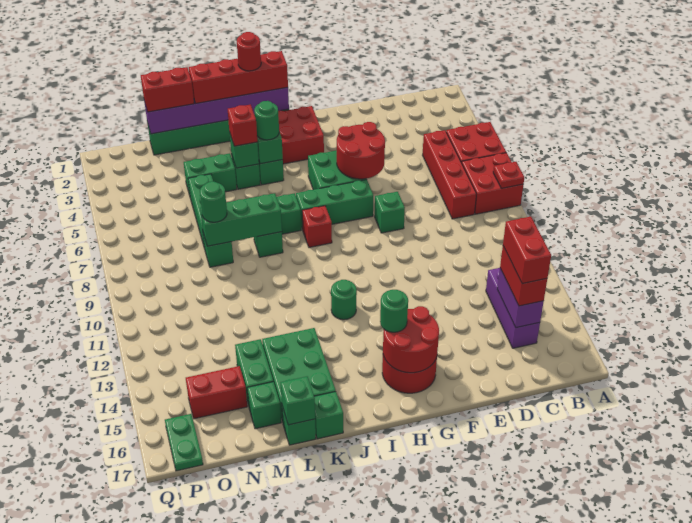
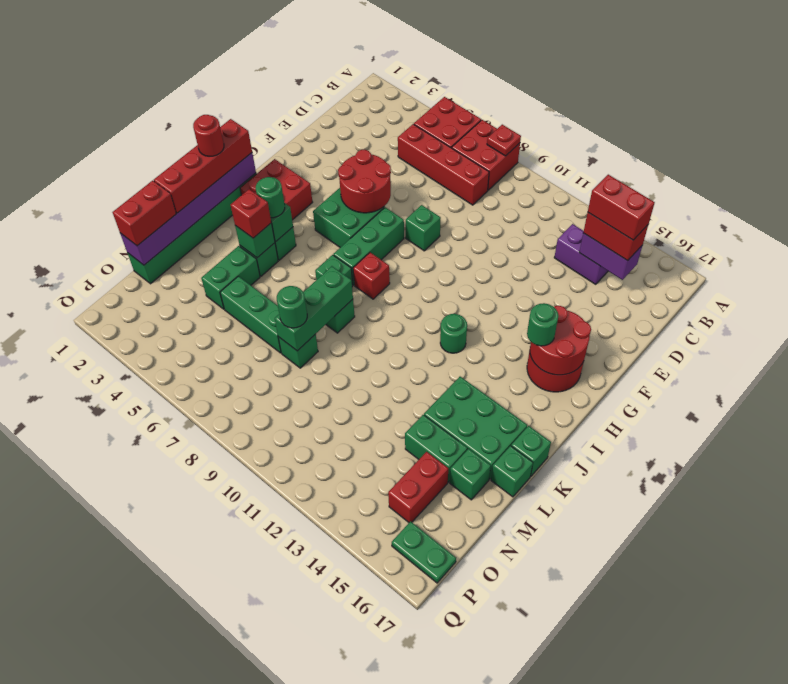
purple brick C13:C15 level 1 -> purple brick C13:C14 level 1
green brick L17 level 2 -> none

